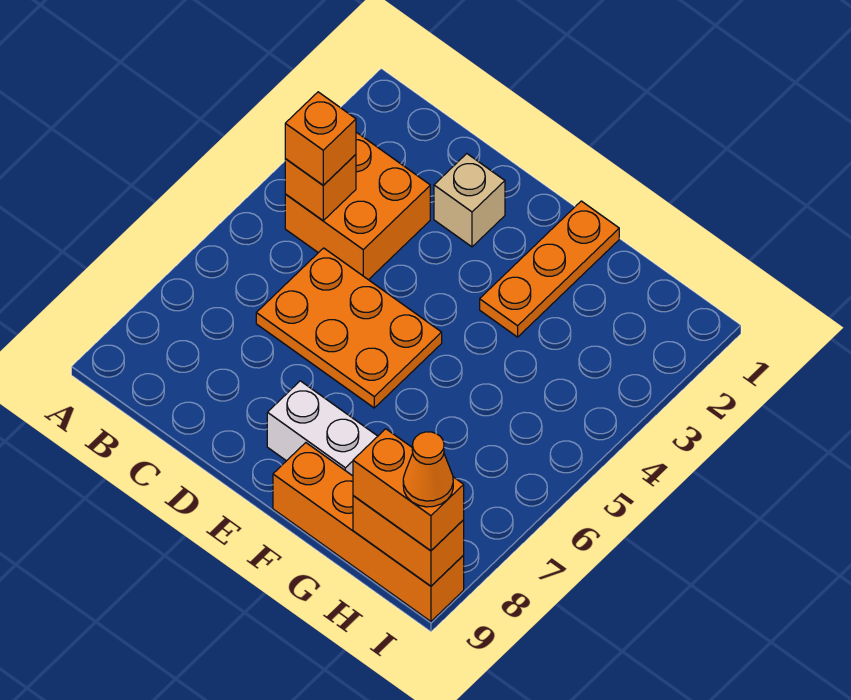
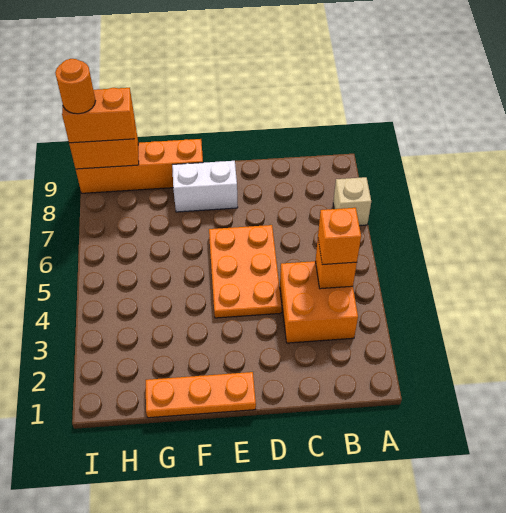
orange plate C5:E6 level 1 -> orange plate D4:E6 level 1
tan brick D2 level 1 -> tan brick A7 level 1
orange plate F1:F3 level 1 -> orange plate E1:G1 level 1
orange cone I9 level 4 -> orange round brick I9 level 4

